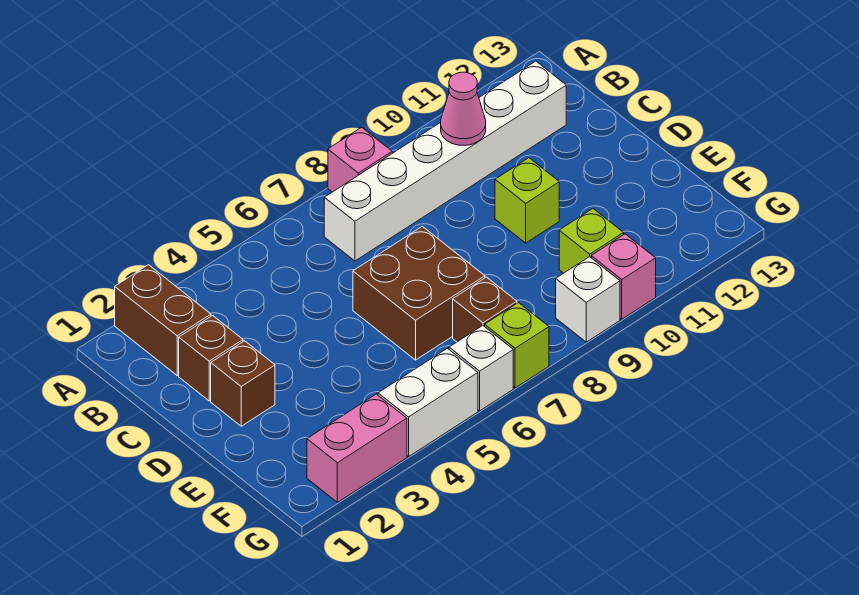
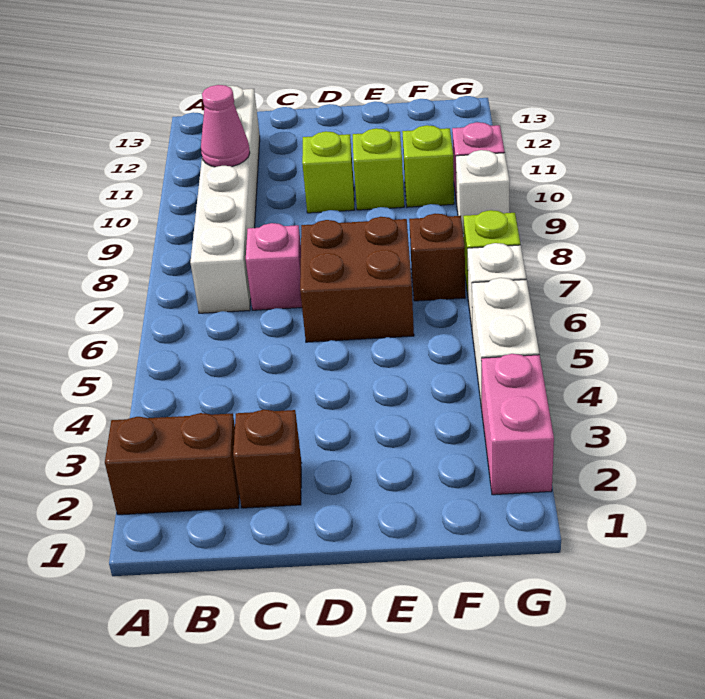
pink brick A8 level 1 -> pink brick C7 level 1
brown brick D2 level 1 -> none
none -> lime brick E10 level 1

